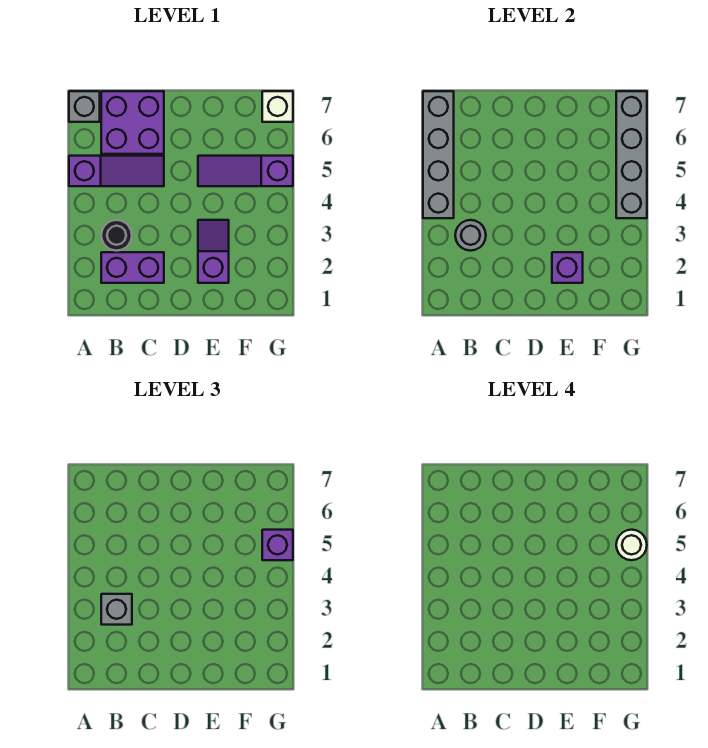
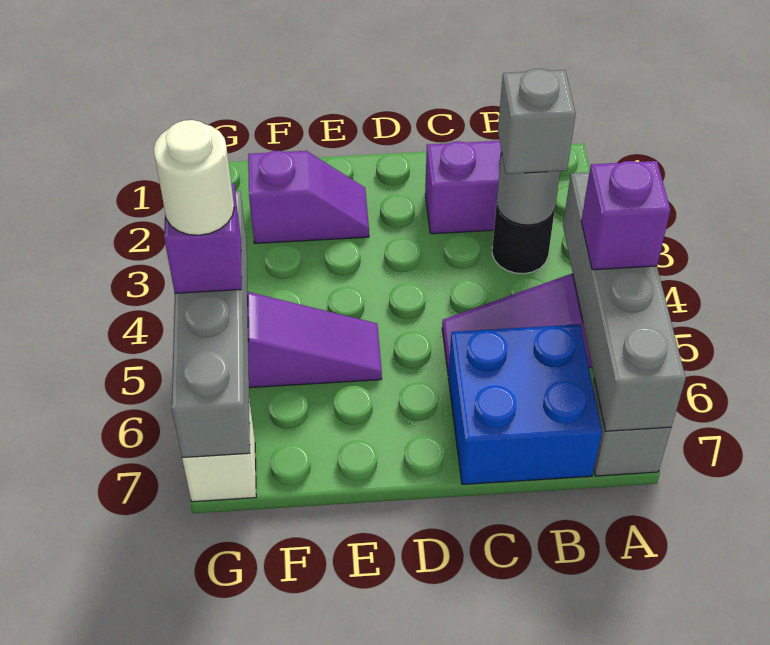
purple brick B6:C7 level 1 -> blue brick B6:C7 level 1
purple slope E2:E3 level 1 top 2 -> purple slope E2:F2 level 1 top F
purple brick E2 level 2 -> purple brick A5 level 3

